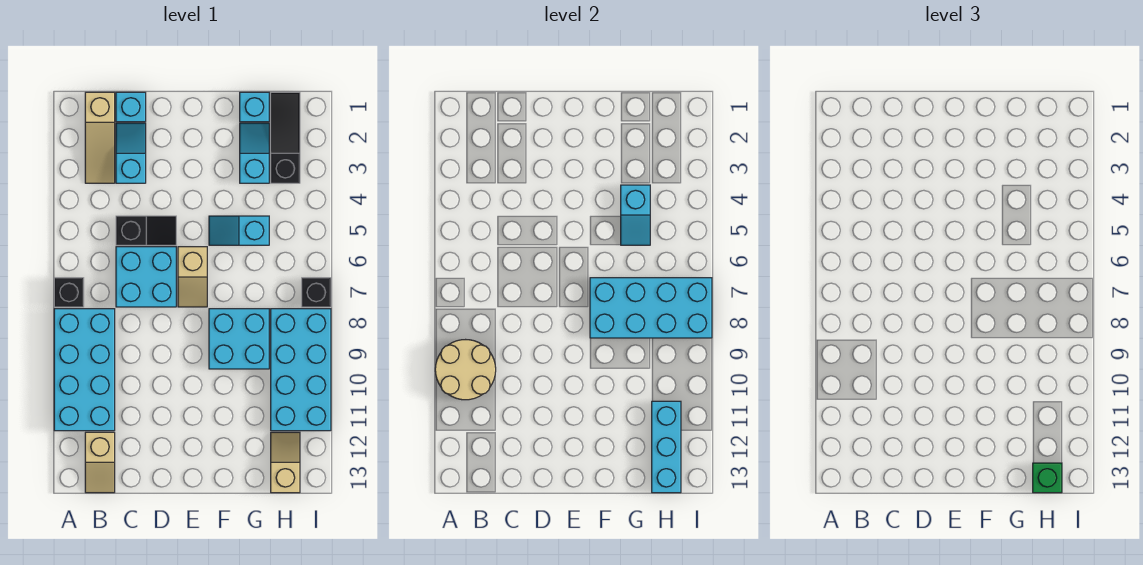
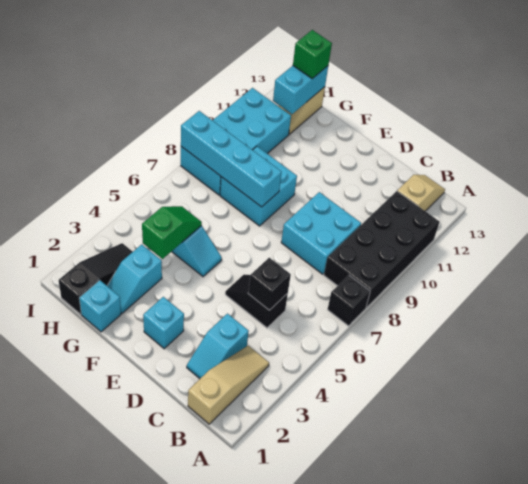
cyan brick A8:B11 level 1 -> black brick A8:B11 level 1
tan round brick A9:B10 level 2 -> none
cyan brick C1 level 1 -> cyan brick E2 level 1
cyan brick C6:D7 level 1 -> cyan brick C8:D9 level 1
tan slope E6:E7 level 1 top 6 -> none
cyan brick F7:I8 level 2 -> cyan brick F8:I8 level 2
cyan slope G4:G5 level 2 top 4 -> green slope G4:G5 level 2 top 4
black slope H1:H3 level 1 top 3 -> black slope H1:H3 level 1 top 1
cyan brick H11:H13 level 2 -> cyan brick H12:H13 level 2
black brick I7 level 1 -> black brick C5 level 2

